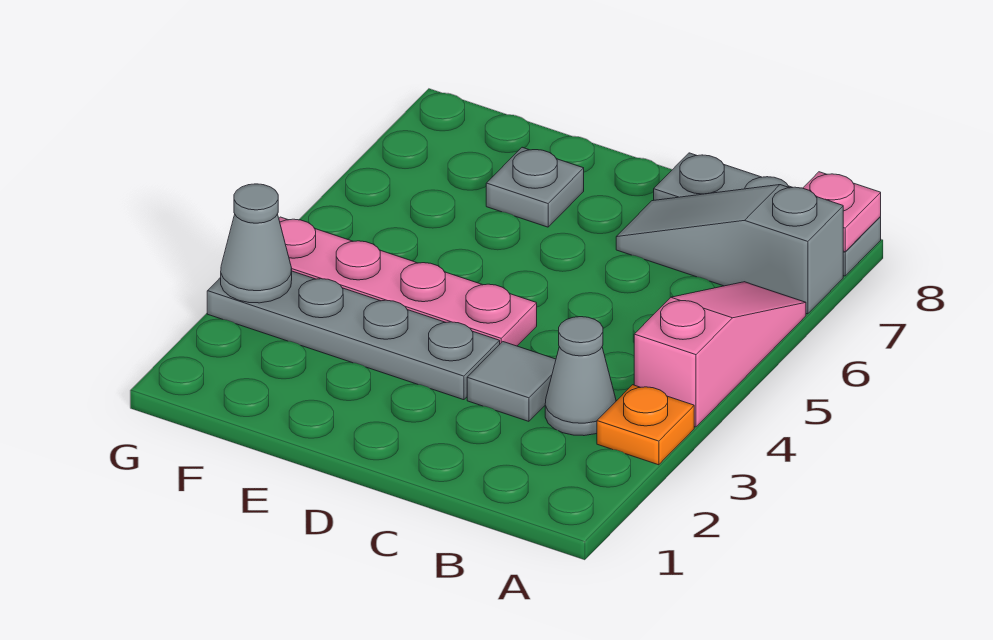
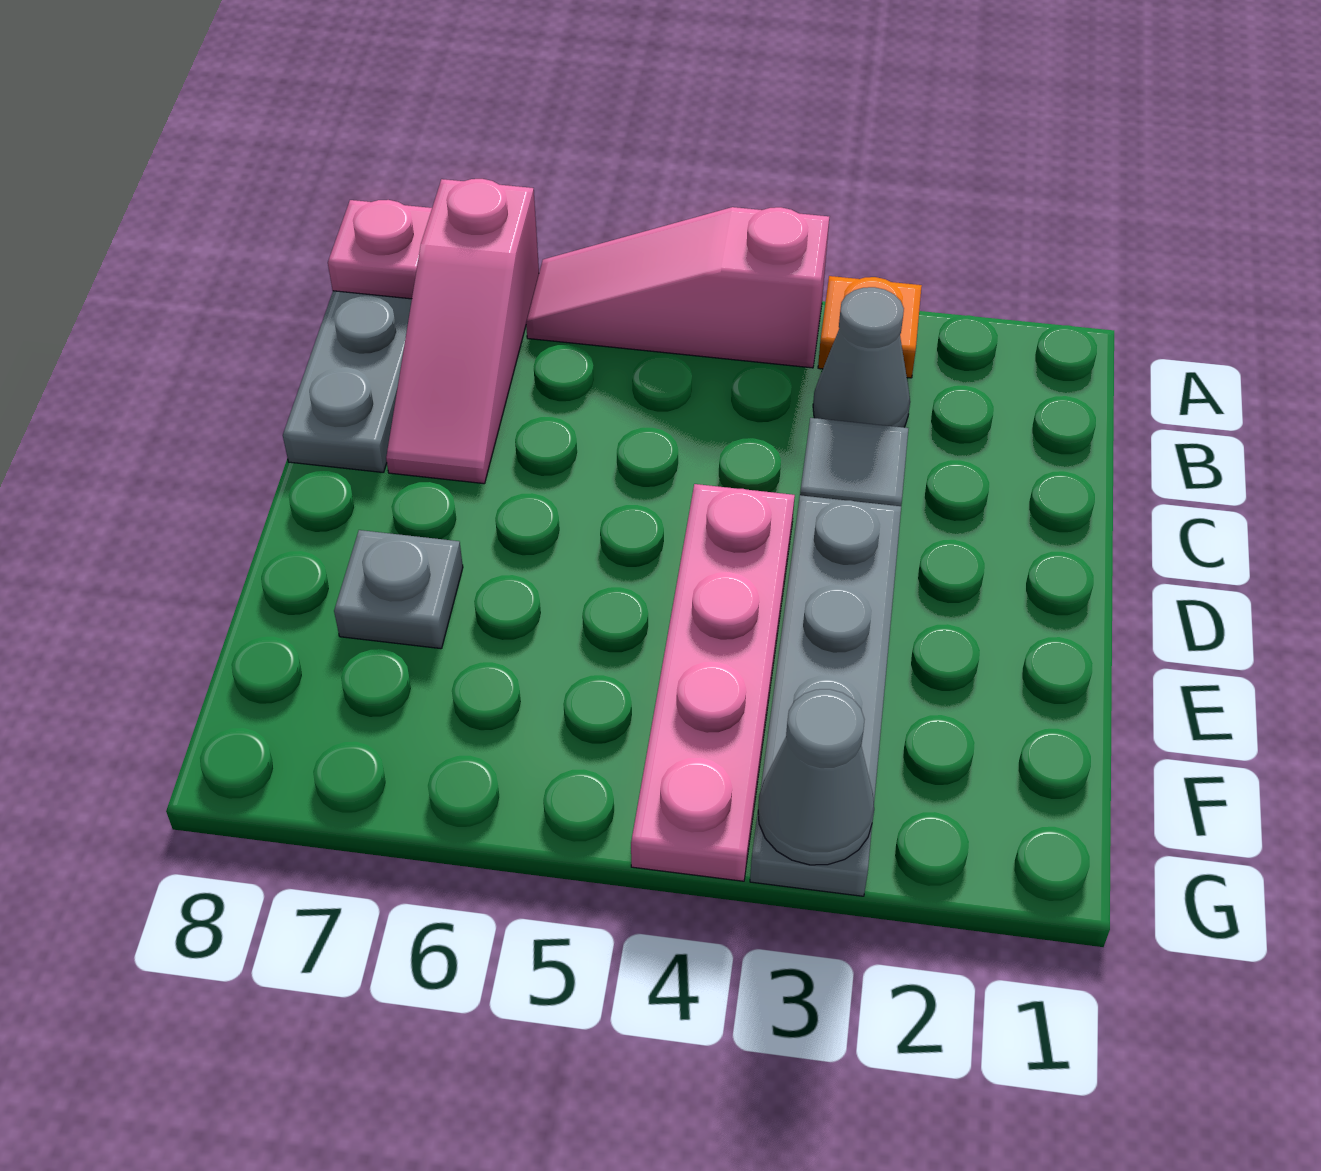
grey slope A7:C7 level 1 top A -> pink slope A7:C7 level 1 top A

